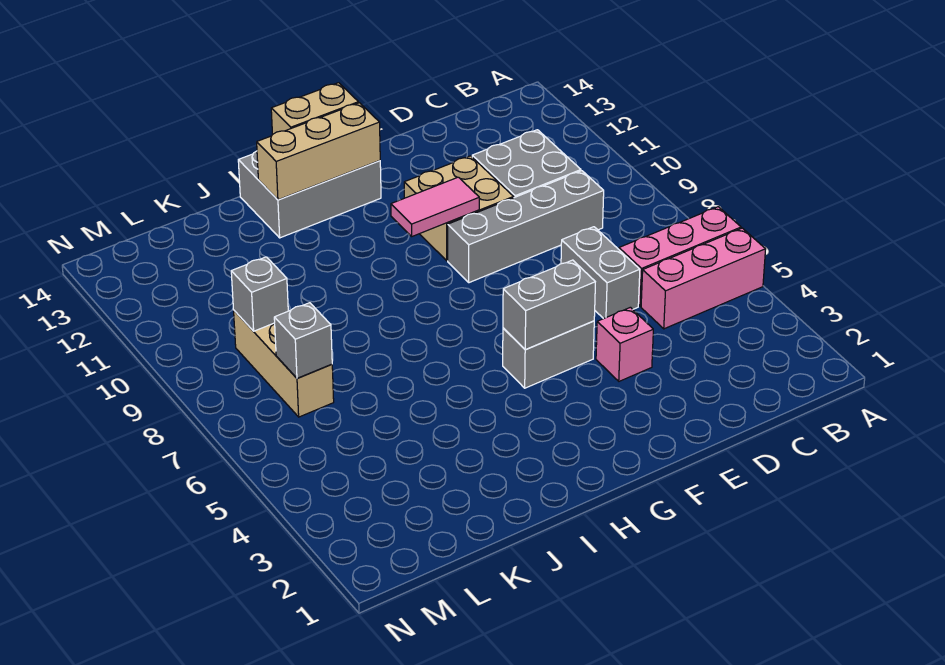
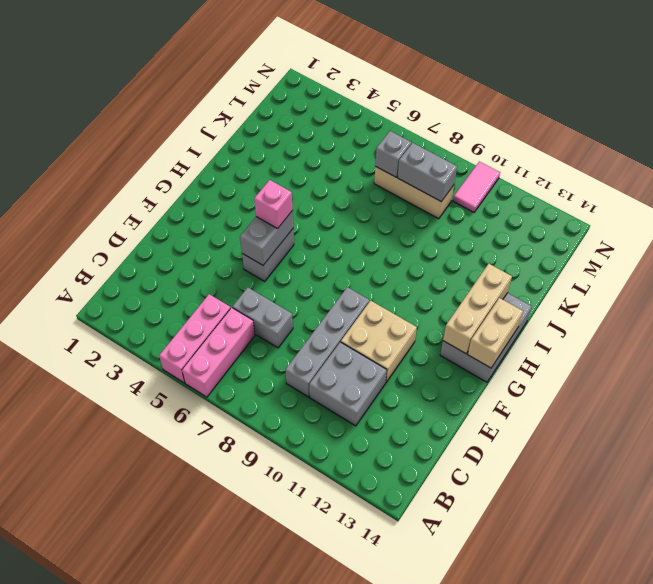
pink brick E4 level 1 -> pink brick G5 level 3
pink tile F10:G10 level 2 -> pink tile M10:N10 level 1
grey brick L9 level 2 -> grey brick L8:L9 level 2

